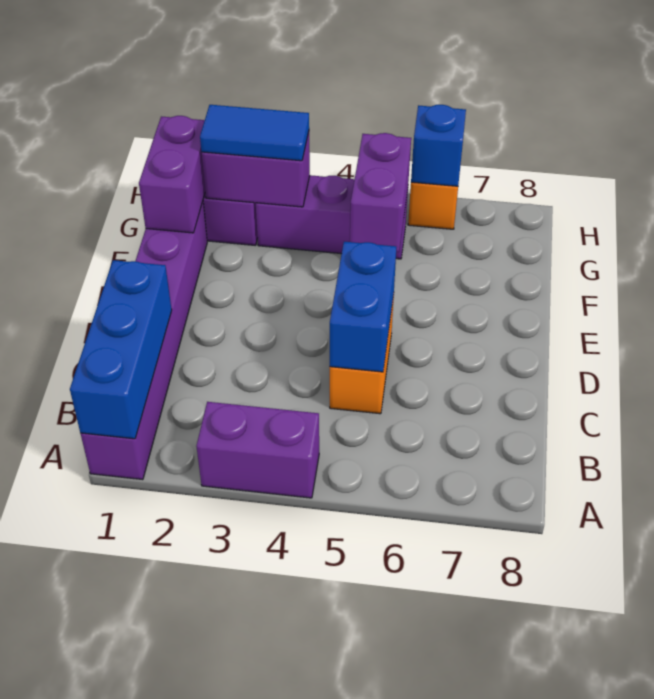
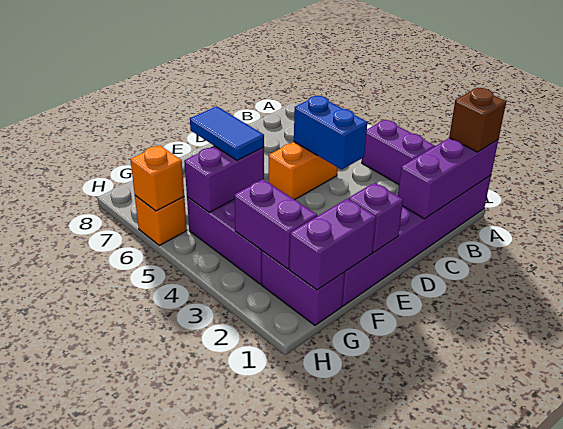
blue brick A1:C1 level 2 -> purple brick A1:C1 level 2
none -> brown brick A1 level 3
blue brick C5:D5 level 2 -> blue brick C4:C5 level 2
none -> purple brick E1 level 2
blue tile G2:G3 level 3 -> blue tile F5:F6 level 3
blue brick H6 level 2 -> orange brick H6 level 2

